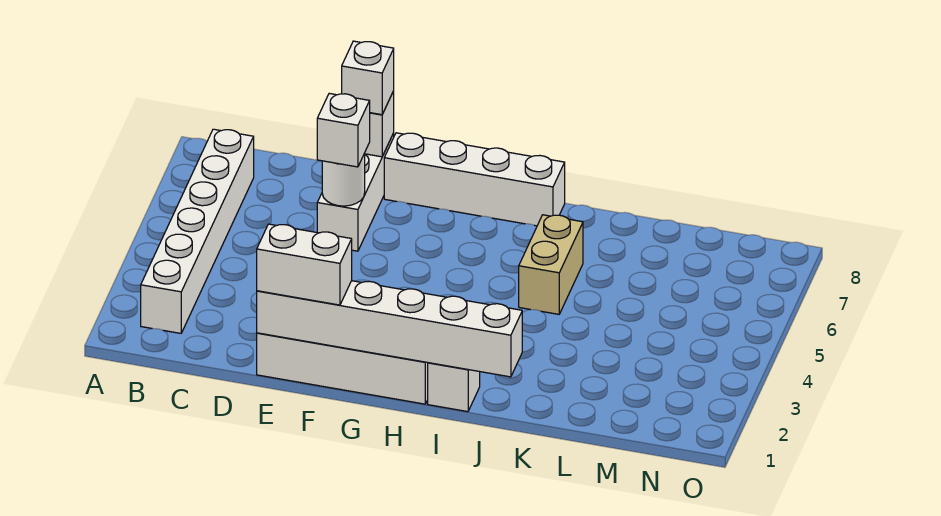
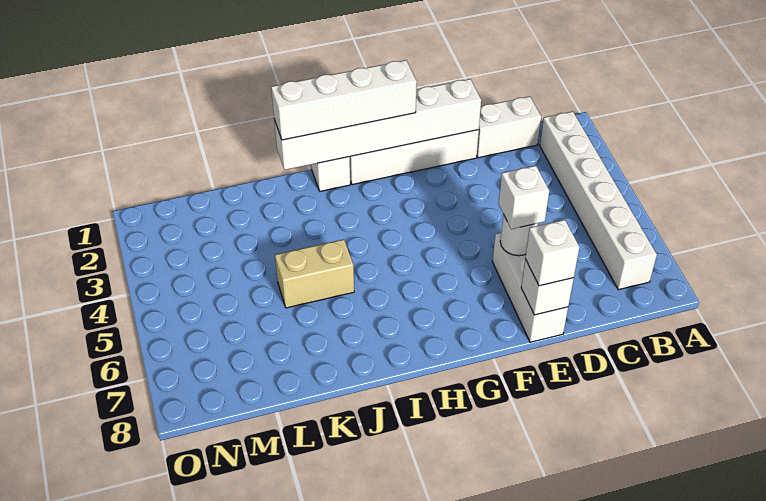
white brick E1:F1 level 3 -> white brick C1:D1 level 1
white brick F8:I8 level 1 -> white brick G1:J1 level 3
tan brick J5:J6 level 1 -> tan brick J5:K5 level 1

